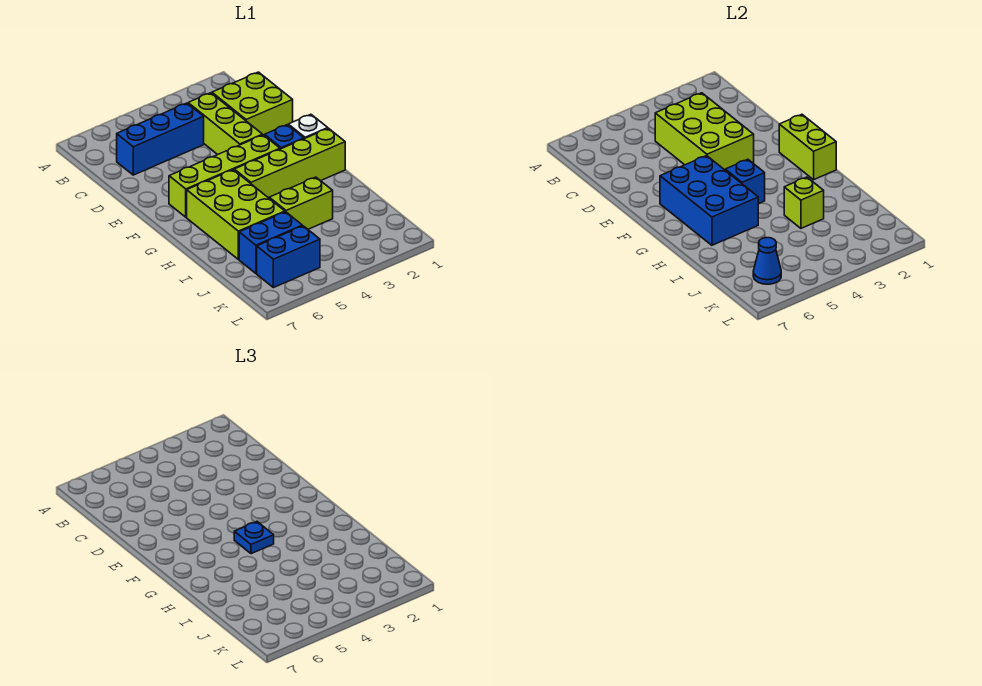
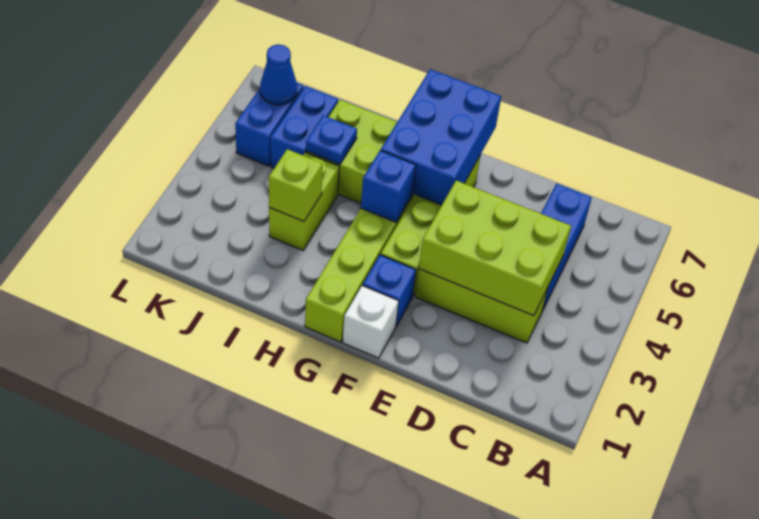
lime brick C1:D2 level 1 -> none
lime brick F1:G1 level 2 -> none
blue brick F5:H6 level 2 -> blue brick F5:G7 level 2
blue plate G4 level 3 -> blue plate I5 level 2

